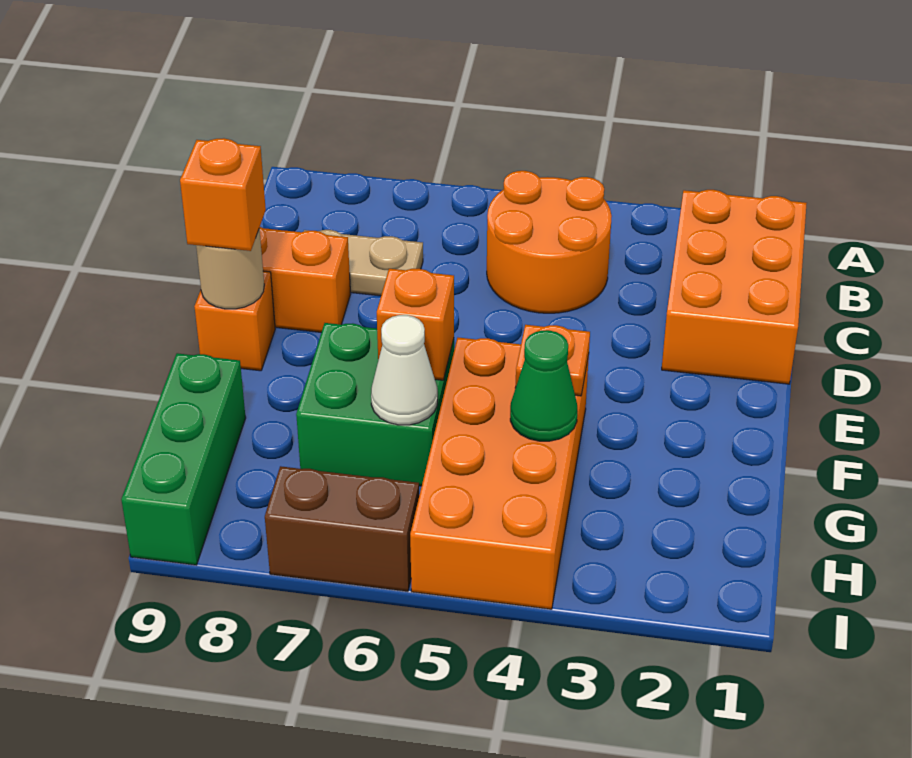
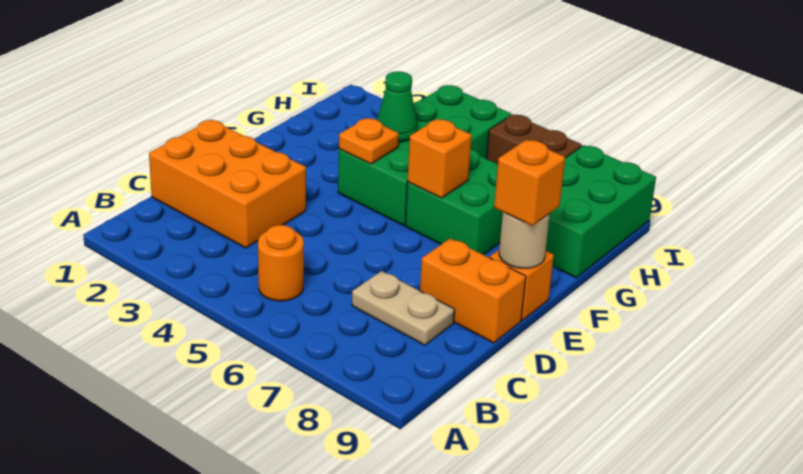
orange brick B1:D2 level 1 -> orange brick C1:D3 level 1
orange round brick B4:C5 level 1 -> orange round brick B5 level 1
orange brick F4:I5 level 1 -> green brick F4:I5 level 1
white cone G6 level 2 -> none
green brick G9:I9 level 1 -> green brick G8:I9 level 1

